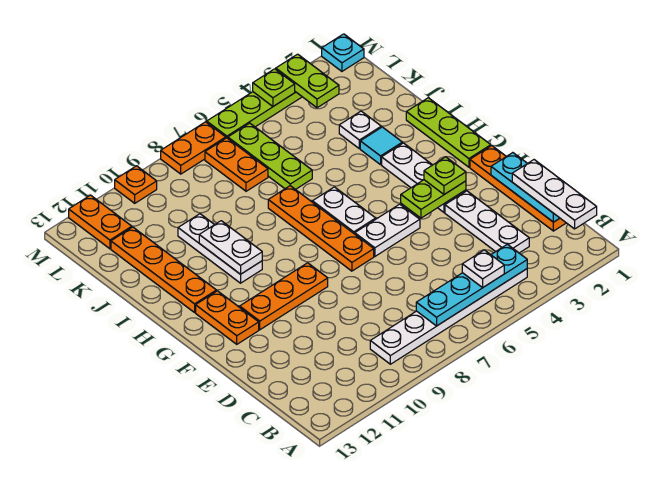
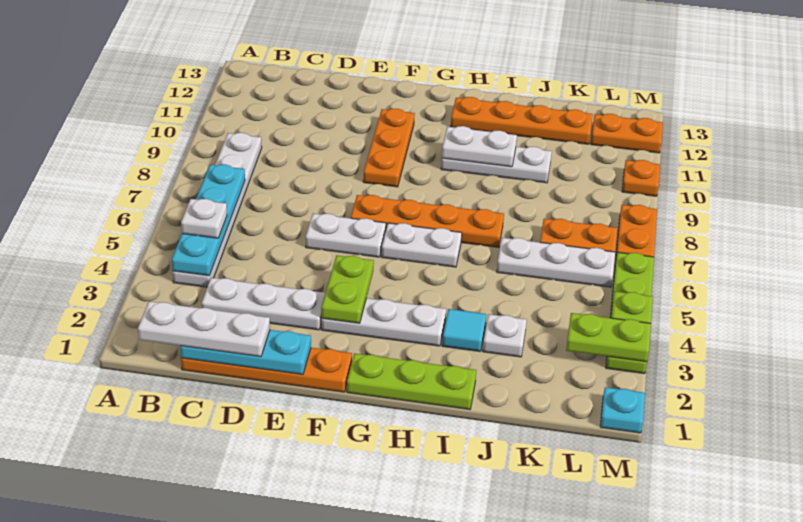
lime plate F3 level 3 -> none
white plate F5:F6 level 1 -> white plate E6:F6 level 1
orange plate F12:G12 level 1 -> none
lime plate J6:L6 level 1 -> white plate J6:L6 level 1

